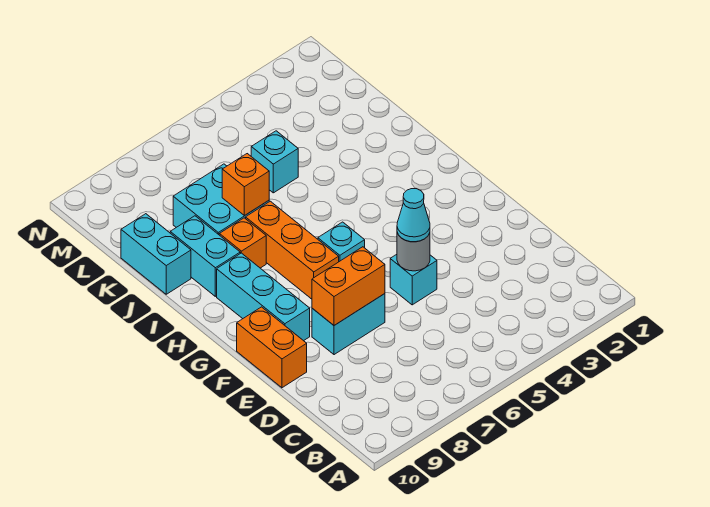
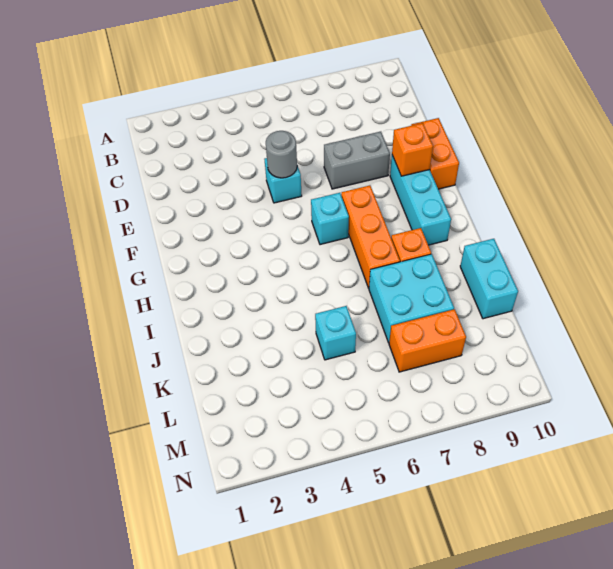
cyan cone E5 level 3 -> none
cyan brick E7:E8 level 1 -> grey brick E7:E8 level 1
orange brick E7:E8 level 2 -> orange brick L7:L8 level 1
cyan brick I9:J9 level 1 -> none
orange brick J7 level 2 -> orange brick F9 level 2

